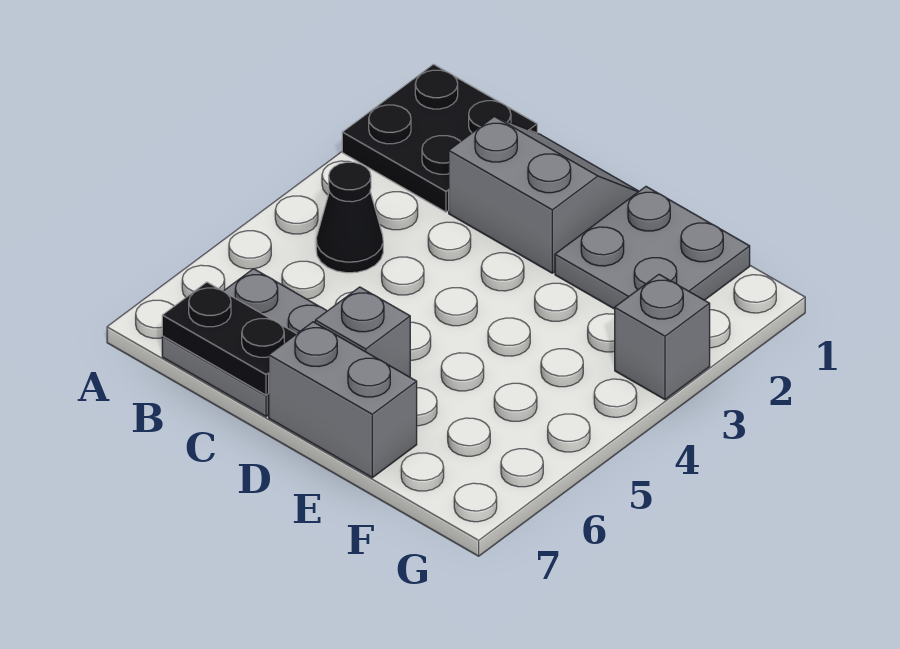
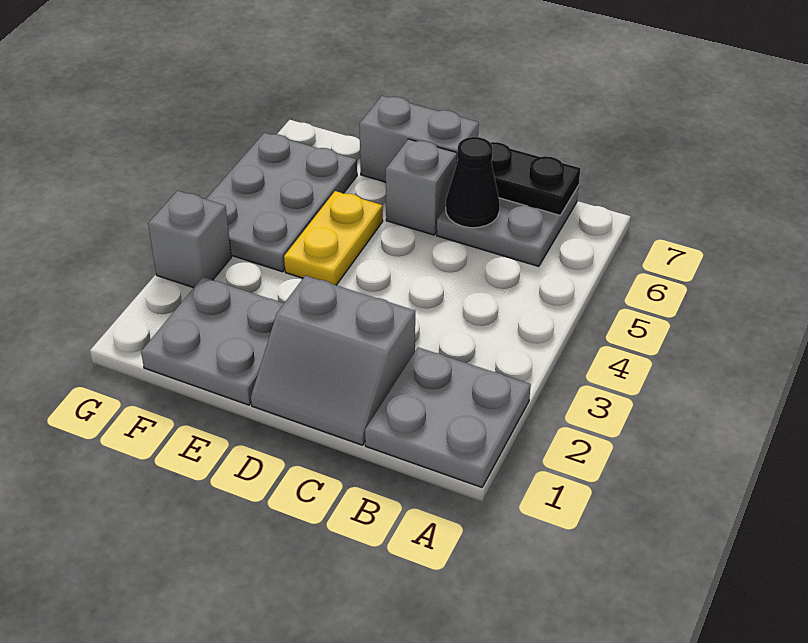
black plate A1:B2 level 1 -> grey plate A1:B2 level 1
black cone B4 level 1 -> black cone C6 level 2
none -> yellow plate E4:E5 level 1
none -> grey plate F4:G6 level 1

